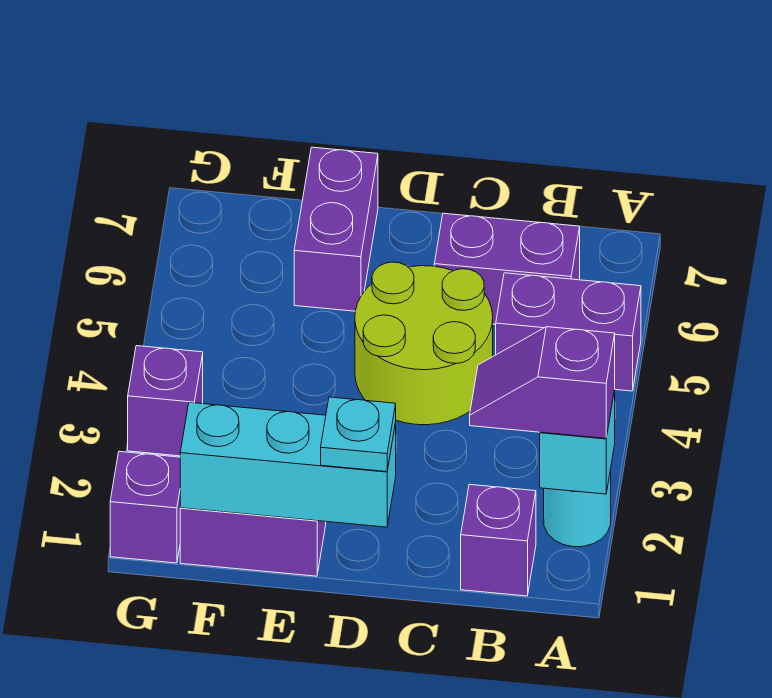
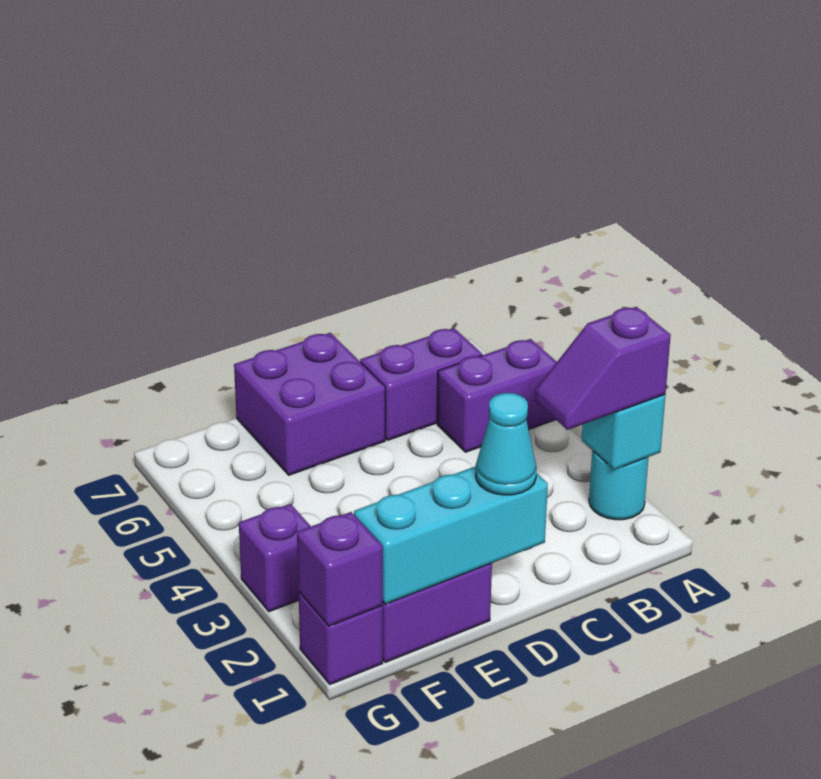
purple brick B1 level 1 -> purple brick G1 level 2
lime round brick C4:D5 level 1 -> none
cyan plate D1 level 3 -> cyan cone D1 level 3
purple brick E6:E7 level 1 -> purple brick D6:E7 level 1

